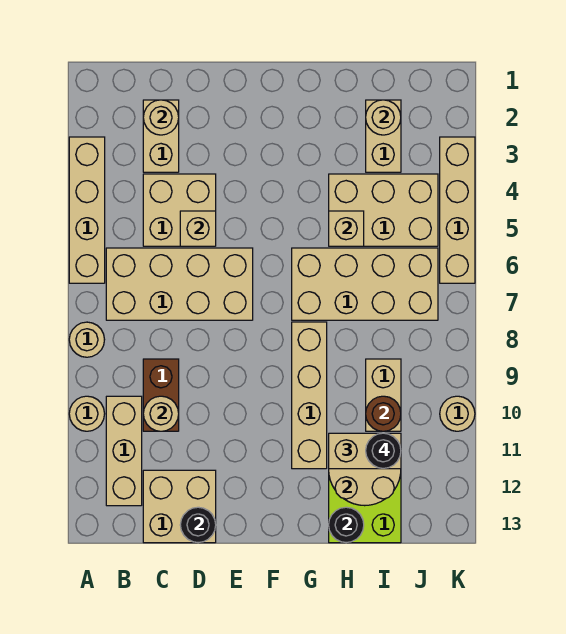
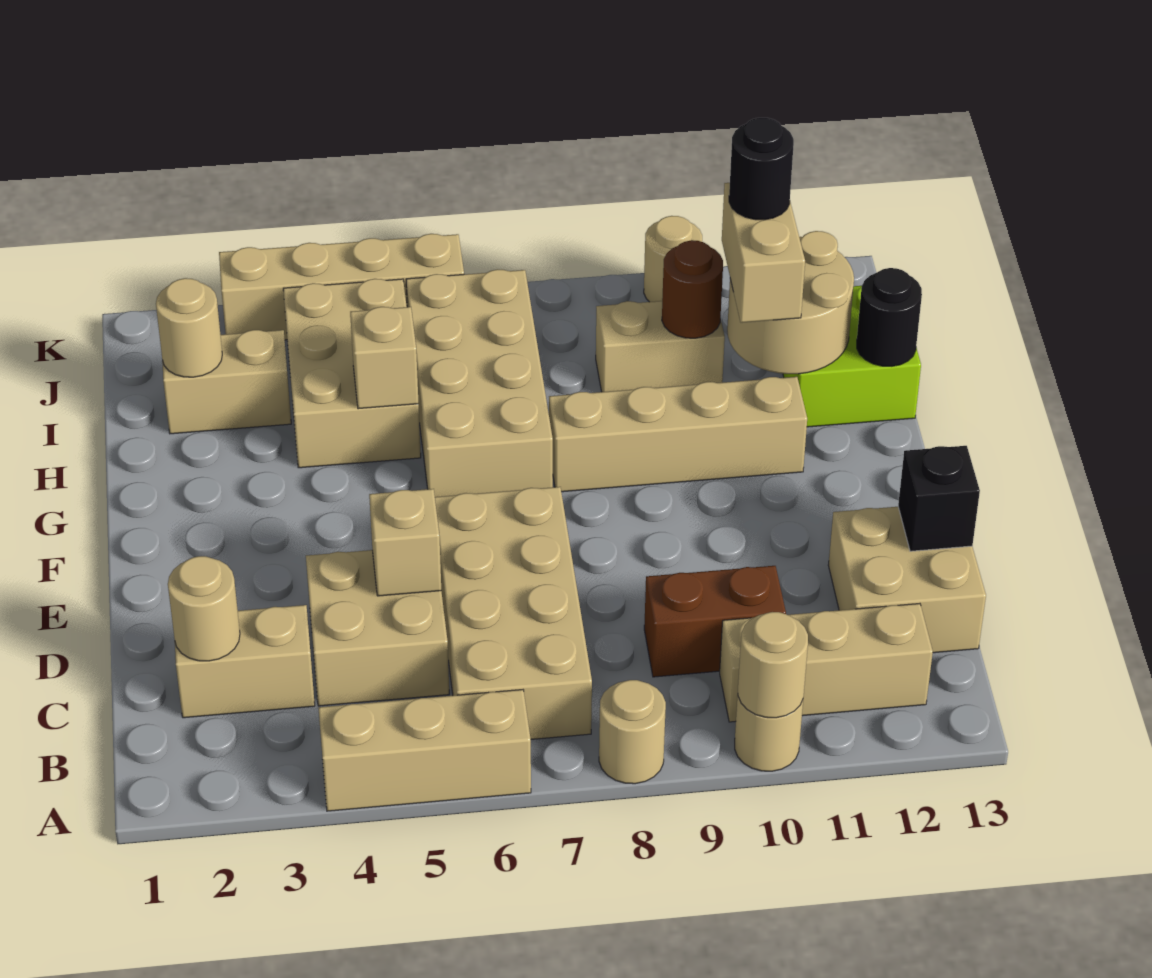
tan brick A3:A6 level 1 -> tan brick A4:A6 level 1
tan round brick C10 level 2 -> tan round brick A10 level 2
black round brick D13 level 2 -> black brick D13 level 2

